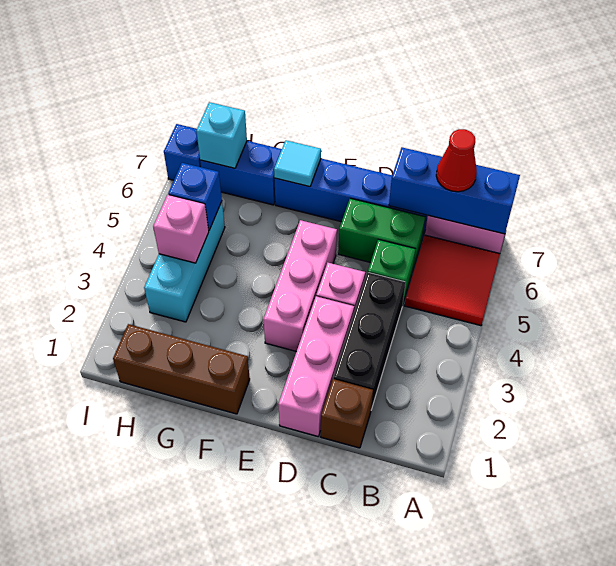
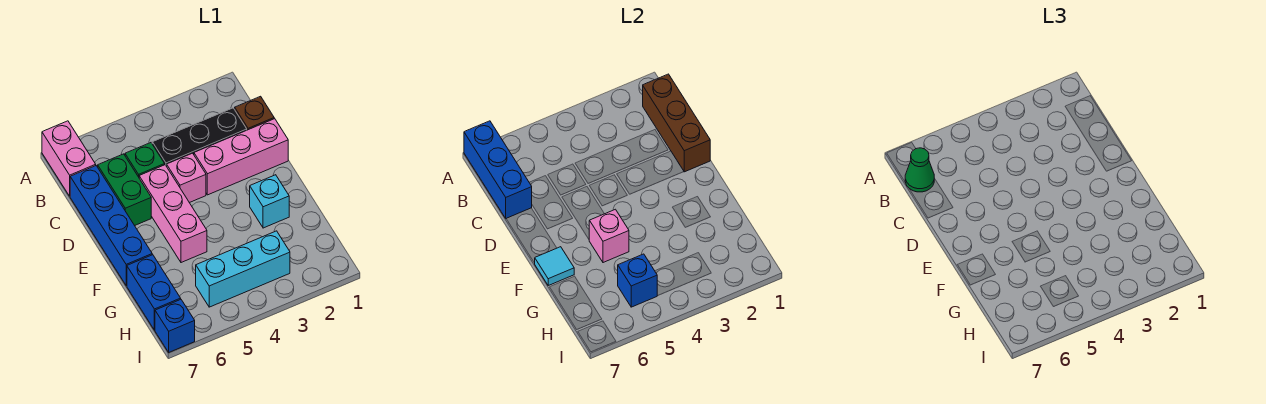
red tile A5:B6 level 1 -> none
red cone B7 level 3 -> green cone B7 level 3
pink brick E3:E5 level 1 -> pink brick D5:F5 level 1
brown brick F1:H1 level 1 -> brown brick B1:D1 level 2
pink brick H4 level 2 -> pink brick F5 level 2
cyan brick H7 level 2 -> cyan brick F2 level 1

